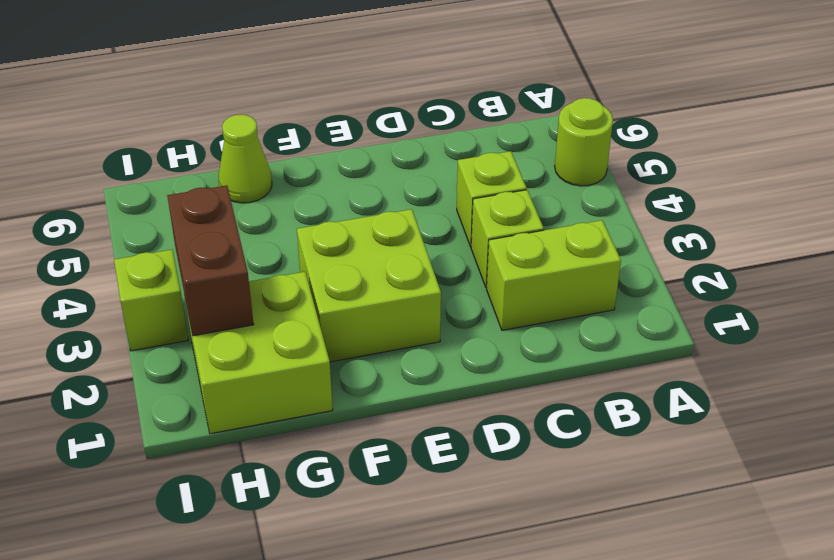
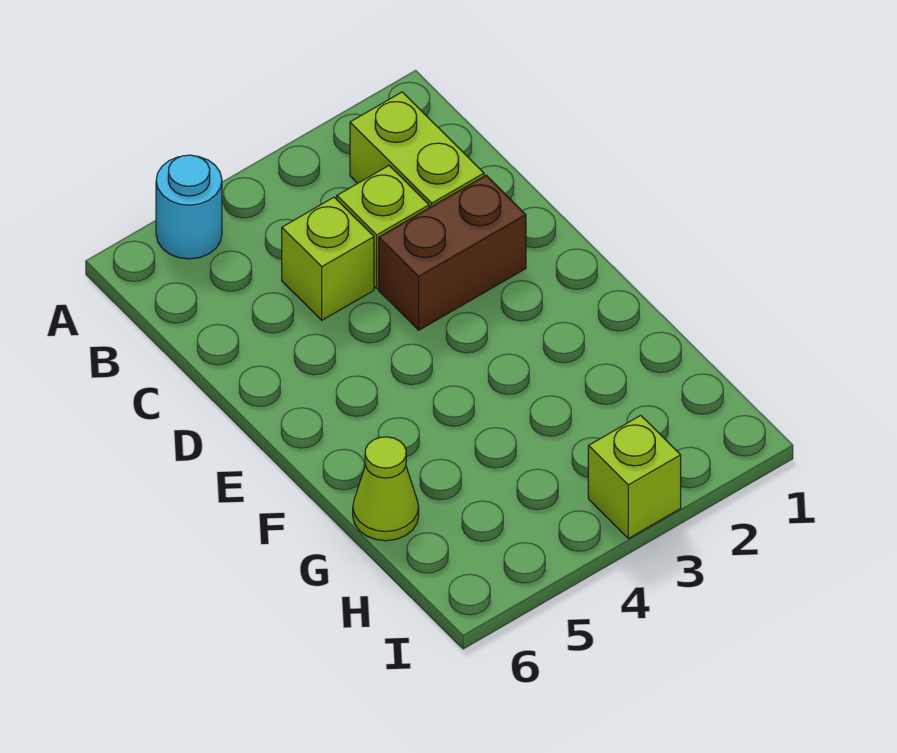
lime round brick A5 level 1 -> cyan round brick A5 level 1
lime brick E2:F3 level 1 -> none
lime brick G1:H2 level 1 -> none
brown brick H2:H3 level 2 -> brown brick D2:D3 level 1

